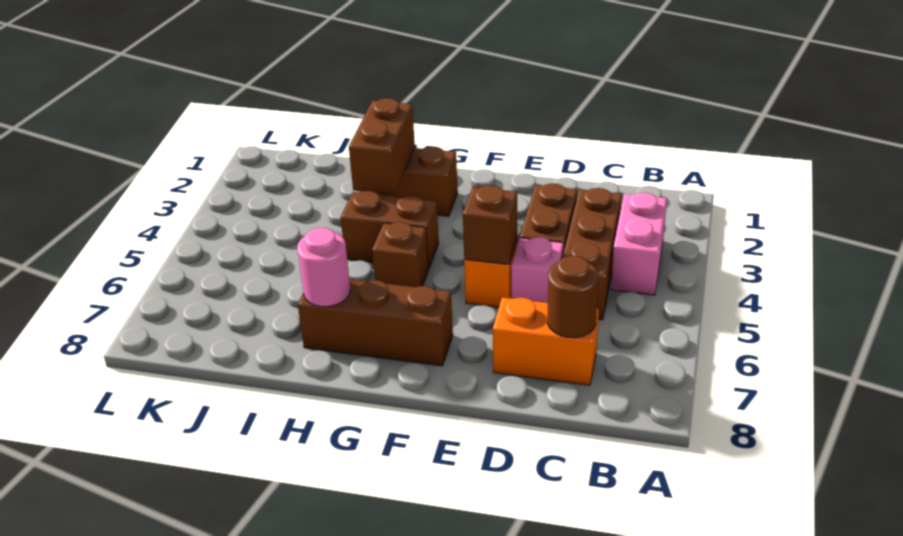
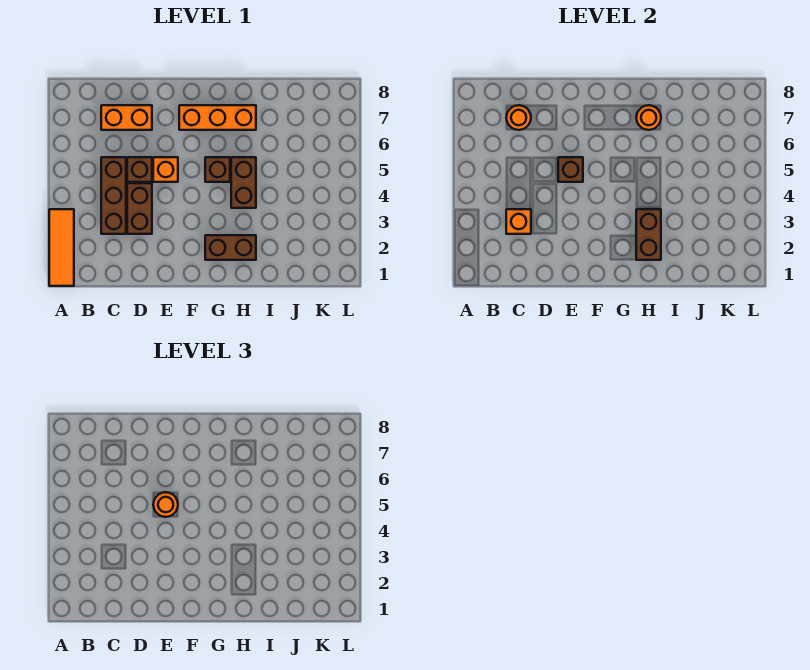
none -> orange tile A1:A3 level 1
pink brick B3:B4 level 1 -> none
none -> orange brick C3 level 2
brown round brick C7 level 2 -> orange round brick C7 level 2
pink brick D5 level 1 -> brown brick D5 level 1
none -> orange round brick E5 level 3
brown brick F7:H7 level 1 -> orange brick F7:H7 level 1
brown brick G4:H4 level 1 -> brown brick H4:H5 level 1
pink round brick H7 level 2 -> orange round brick H7 level 2

